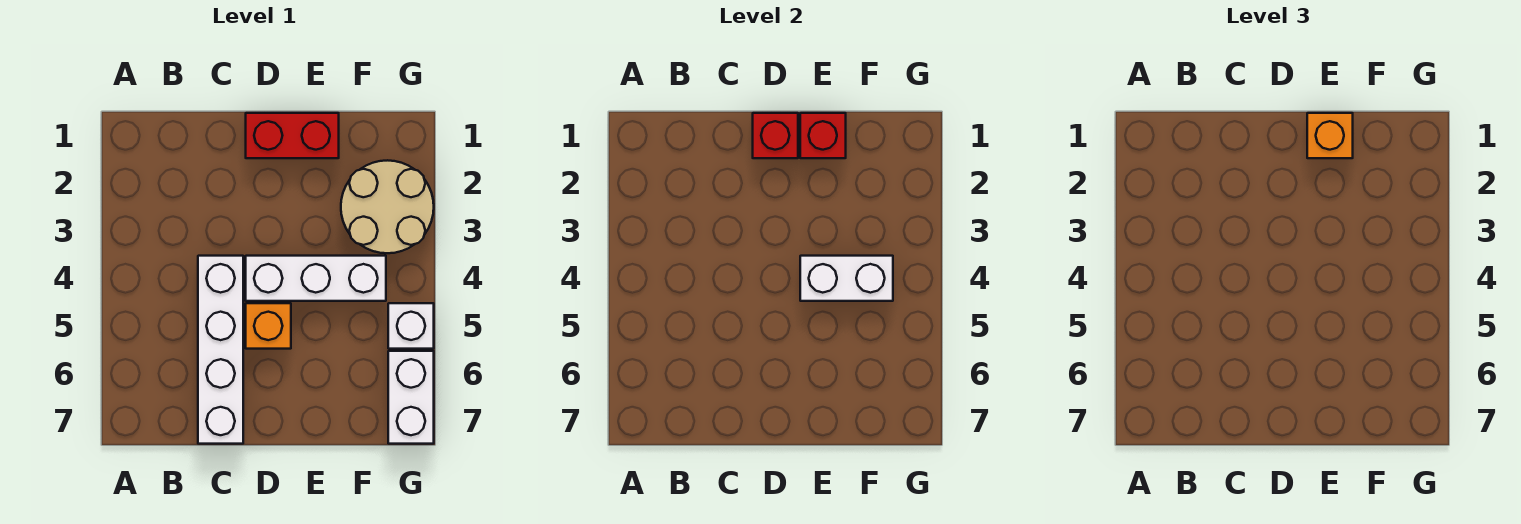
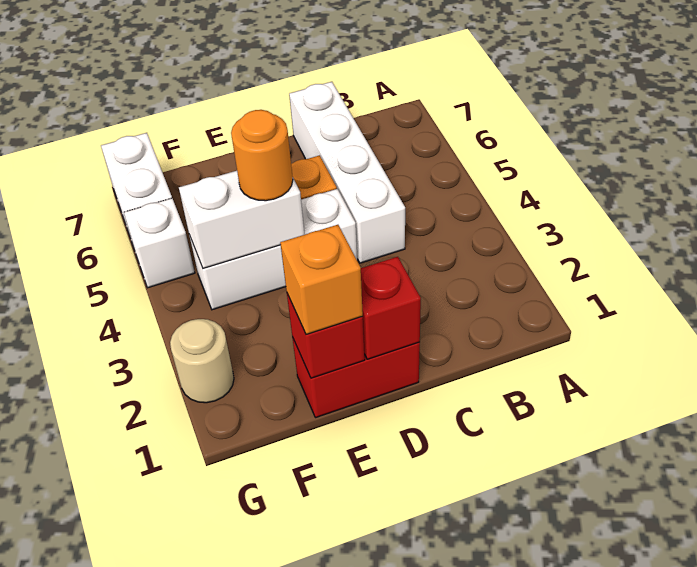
none -> orange round brick E4 level 3
tan round brick F2:G3 level 1 -> tan round brick G2 level 1

